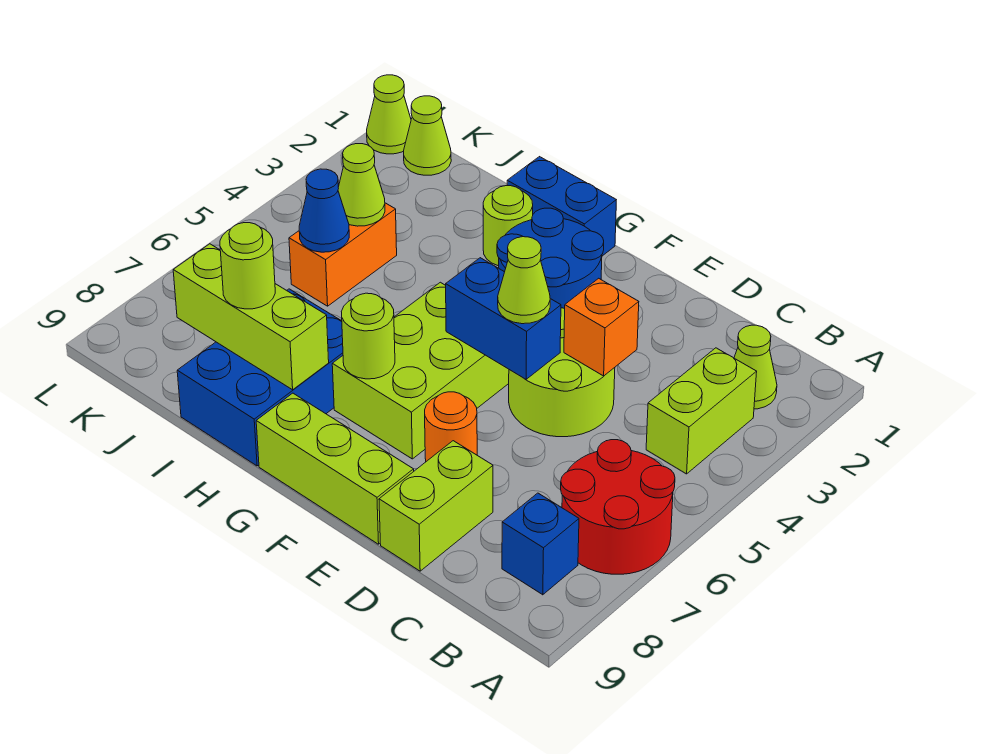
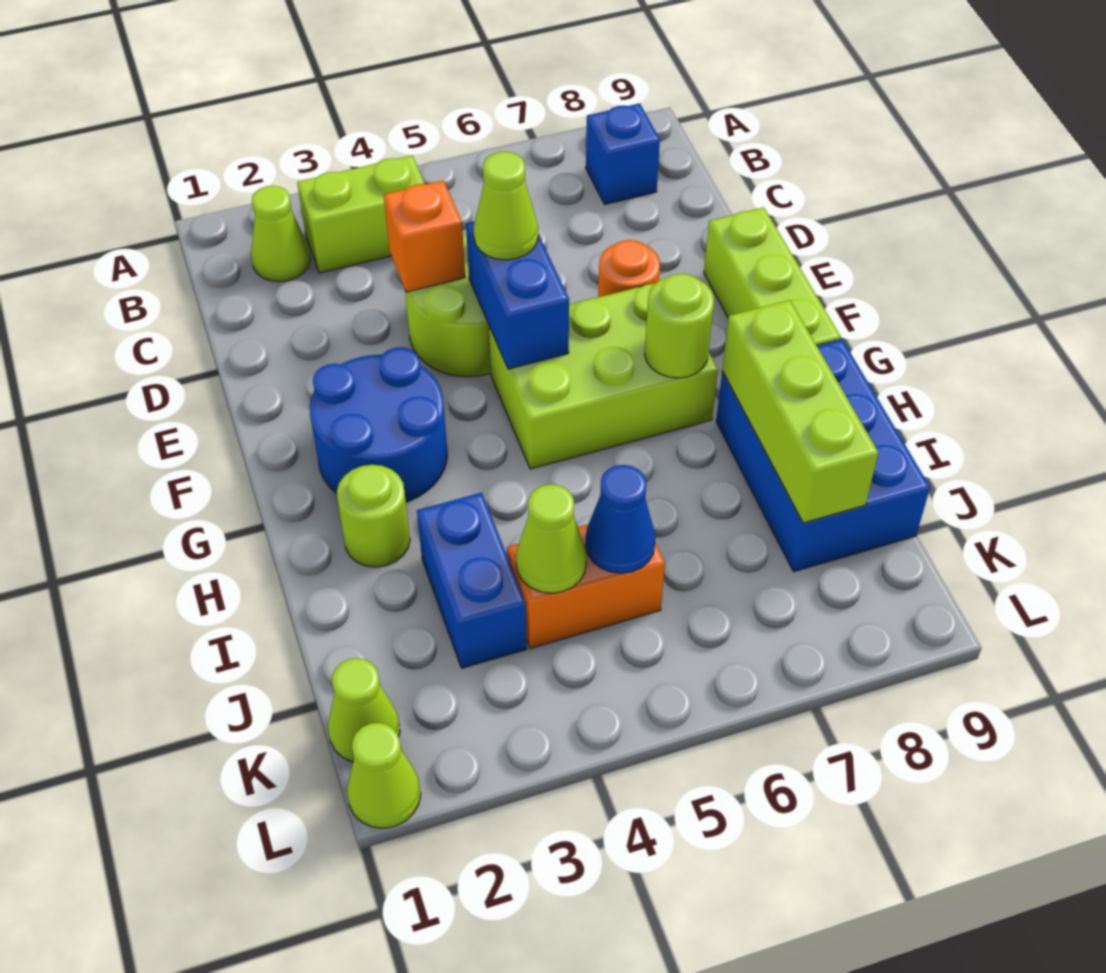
red round brick A6:B7 level 1 -> none
lime brick D8:D9 level 1 -> none
blue brick G1:H1 level 1 -> blue brick I3:J3 level 1
blue brick H7:I9 level 1 -> blue brick H8:J9 level 1
lime round brick I8 level 3 -> none

